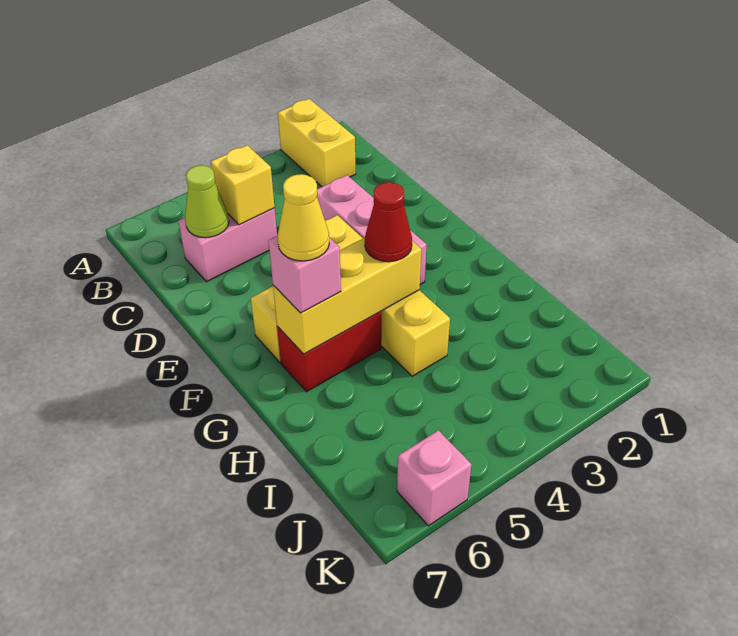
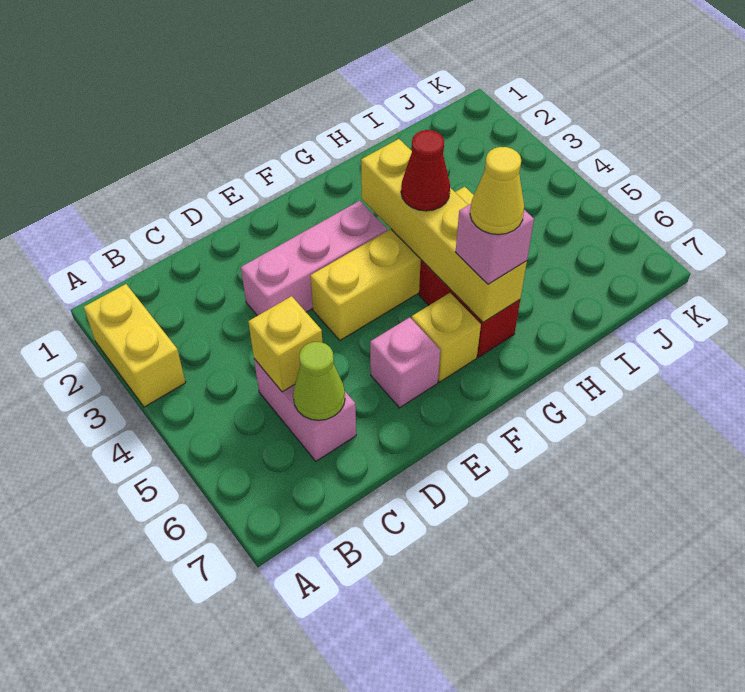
yellow brick A2:B2 level 1 -> yellow brick A2:A3 level 1
yellow brick G4:G6 level 2 -> yellow brick G3:G6 level 2
pink brick K6 level 1 -> pink brick E6 level 1

